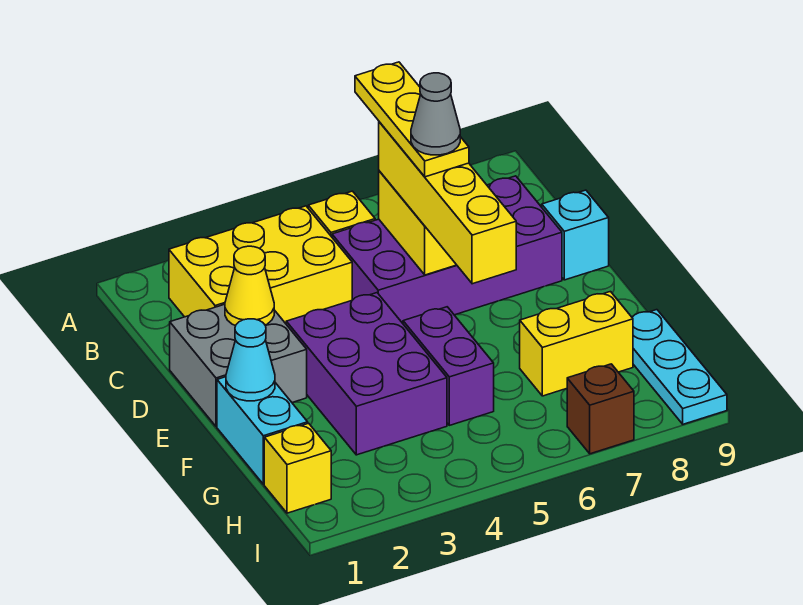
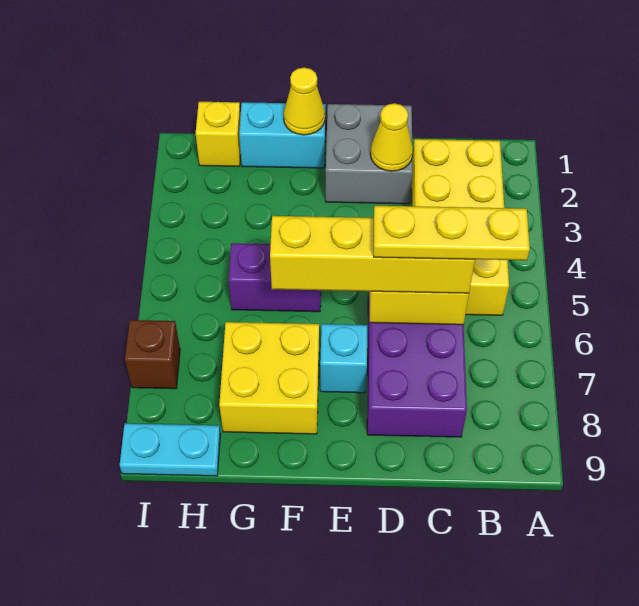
grey cone D6 level 5 -> none
cyan brick D9 level 1 -> cyan brick E7 level 1
purple brick E3:G4 level 1 -> none
cyan cone F1 level 2 -> yellow cone F1 level 2
yellow brick G7:G8 level 1 -> yellow brick F7:G8 level 1
cyan plate G9:I9 level 1 -> cyan plate H9:I9 level 1

